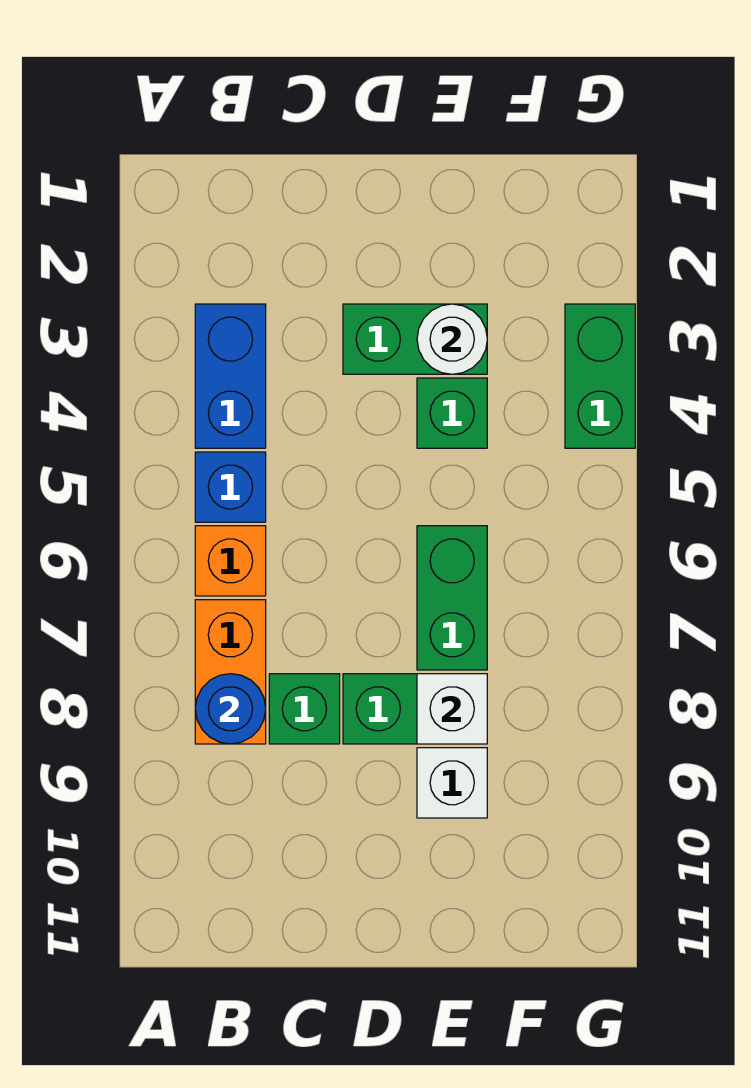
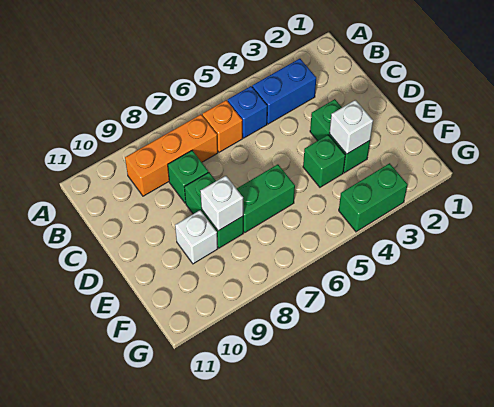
orange brick B7:B8 level 1 -> orange brick B7:B9 level 1
blue round brick B8 level 2 -> none
white round brick E3 level 2 -> white brick E3 level 2

